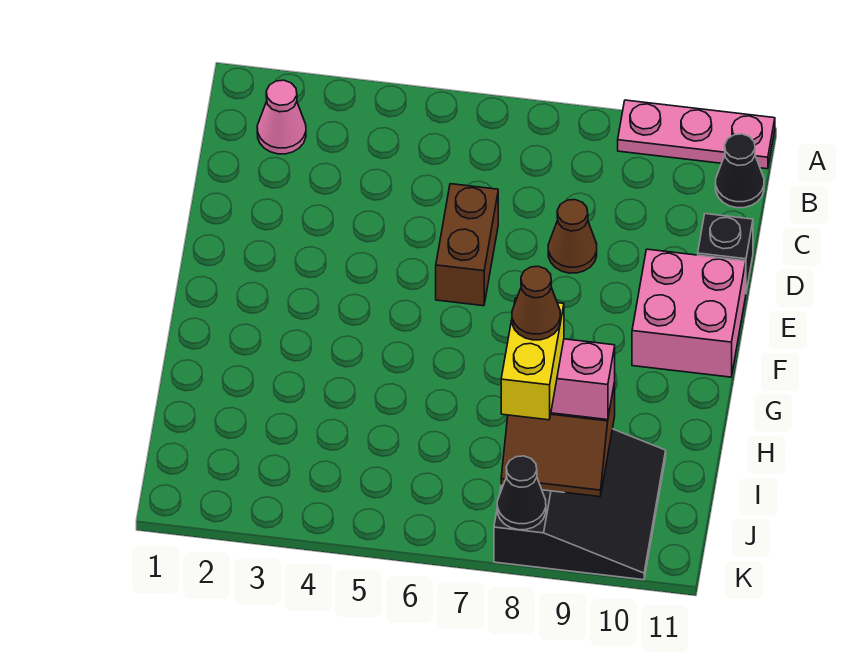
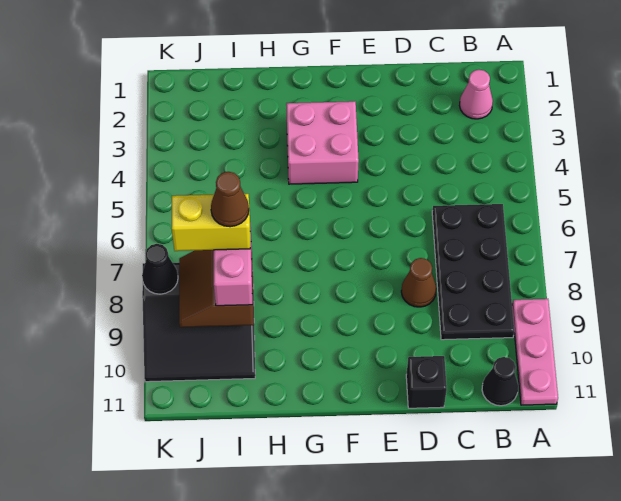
none -> black plate B6:C9 level 1
brown brick D6:E6 level 1 -> none
pink brick E10:F11 level 1 -> pink brick F3:G4 level 1

